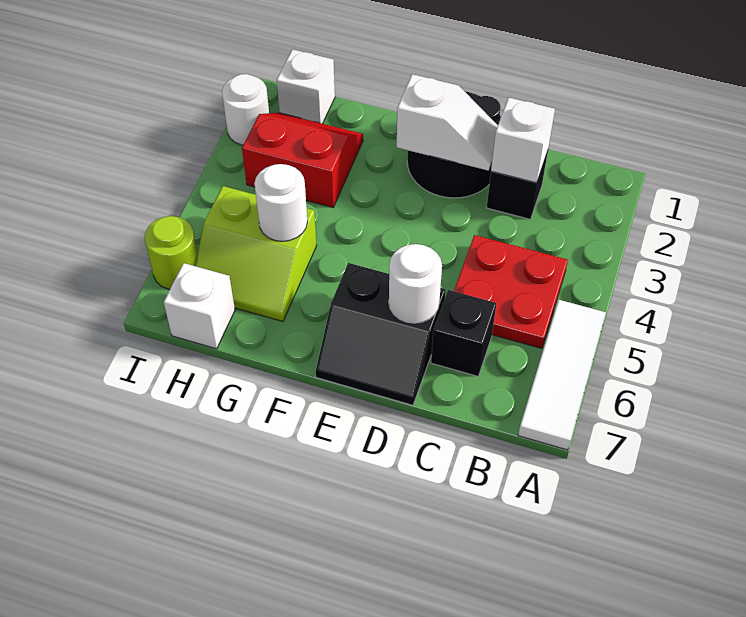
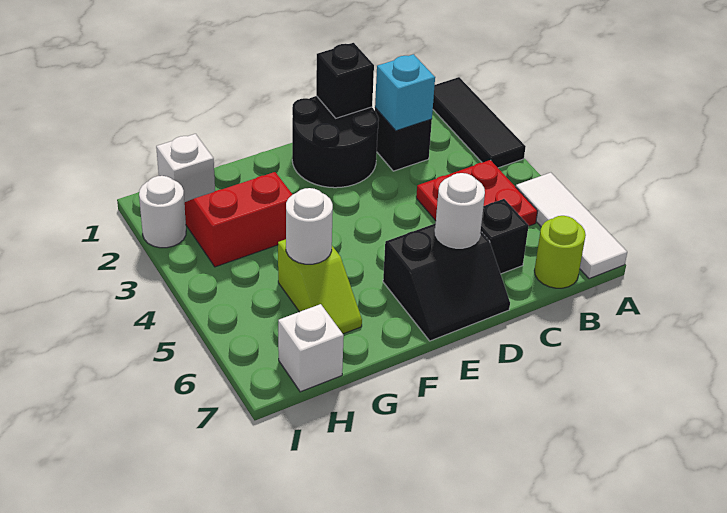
none -> black tile A1:A3 level 1
white brick C2 level 2 -> cyan brick C2 level 2
none -> black brick D1 level 2
white slope D2:E2 level 2 top E -> none
lime slope G5:H6 level 1 top 5 -> lime slope G5:G6 level 1 top 5
lime round brick I6 level 1 -> lime round brick B7 level 1

